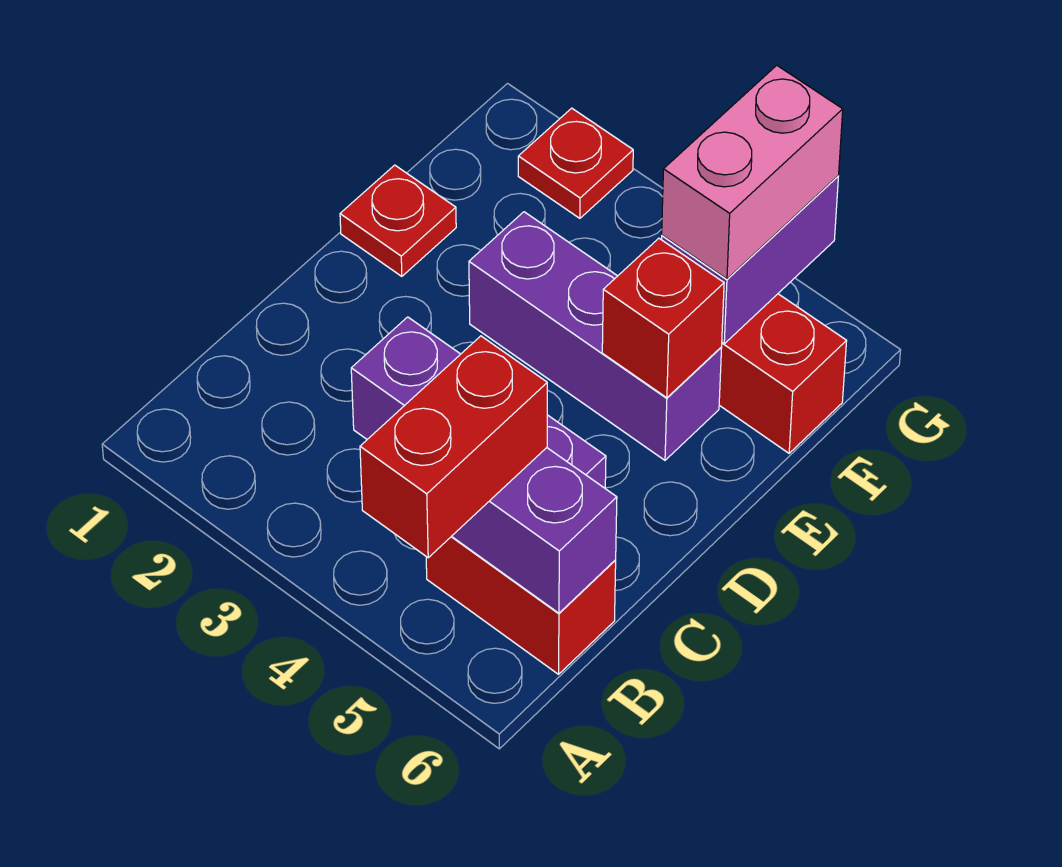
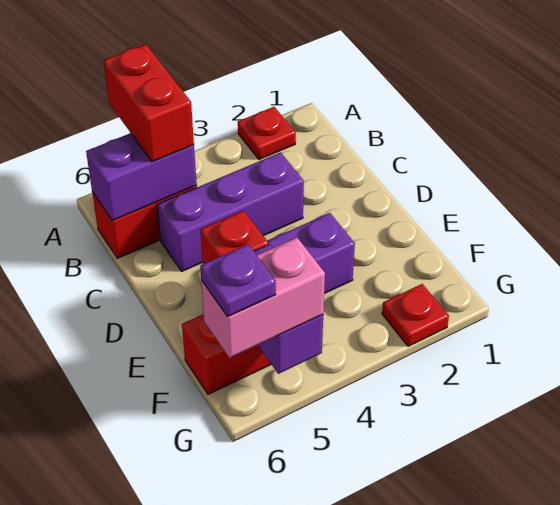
red plate E1 level 1 -> red plate A2 level 1
pink brick F5:G5 level 3 -> pink brick G5:G6 level 3
none -> purple plate G6 level 4

